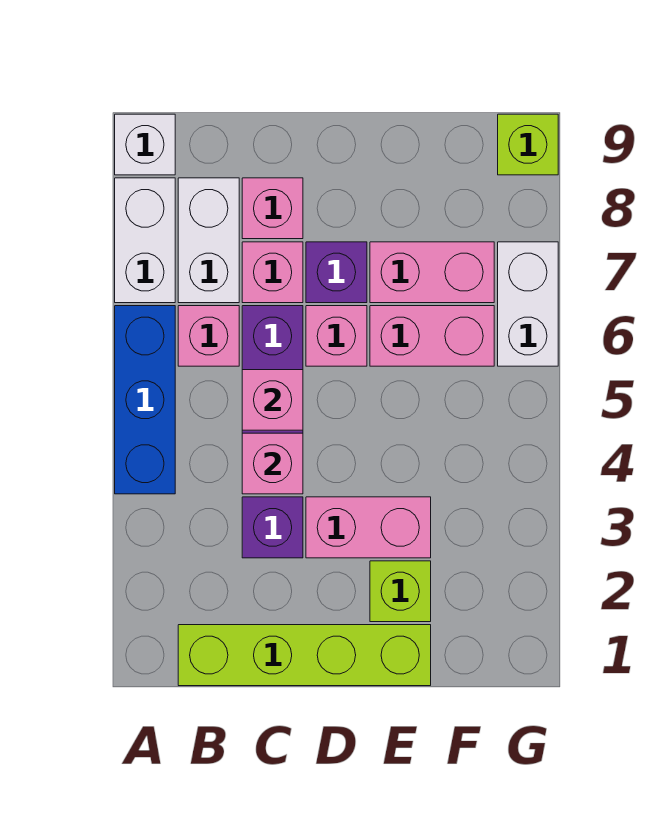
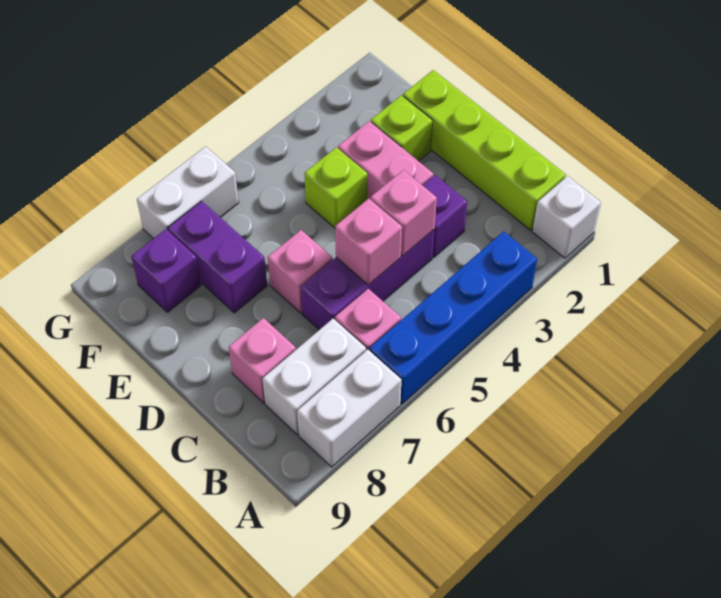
blue brick A4:A6 level 1 -> blue brick A3:A6 level 1
white brick A9 level 1 -> white brick A1 level 1
pink brick C7 level 1 -> none
purple brick D7 level 1 -> purple brick F8 level 1
pink brick E6:F6 level 1 -> none
pink brick E7:F7 level 1 -> purple brick E7:F7 level 1
lime brick G9 level 1 -> lime brick E4 level 1

